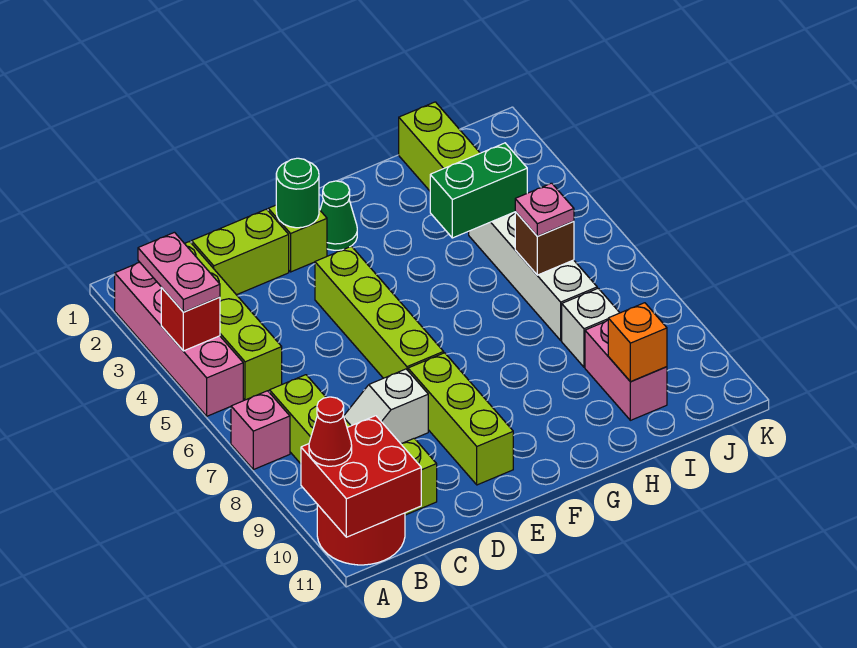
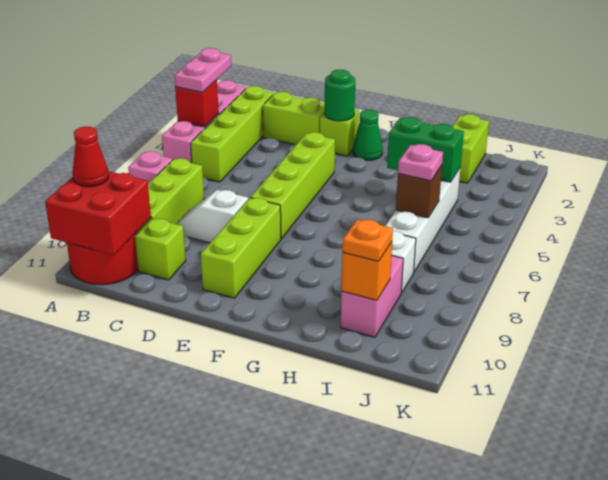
none -> orange plate I10 level 3

